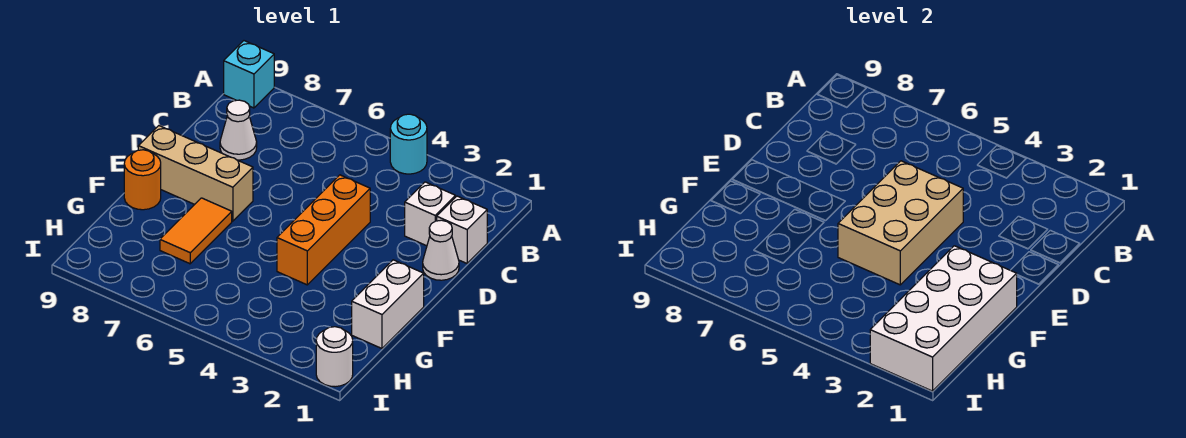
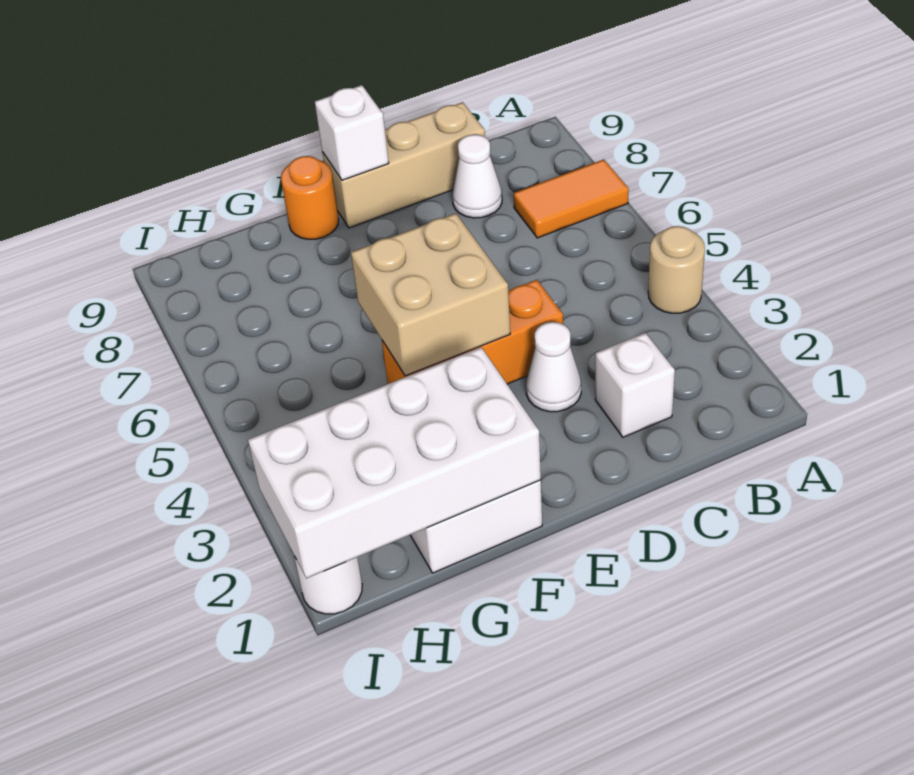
cyan round brick A4 level 1 -> tan round brick A4 level 1
cyan brick A9 level 1 -> none
white brick C1 level 1 -> white brick E9 level 2
white cone D1 level 1 -> white cone D3 level 1
tan brick D4:F5 level 2 -> tan brick E4:F5 level 2
tan brick E7:E9 level 1 -> tan brick C9:E9 level 1
orange tile F7:G7 level 1 -> orange tile A7:B7 level 1

